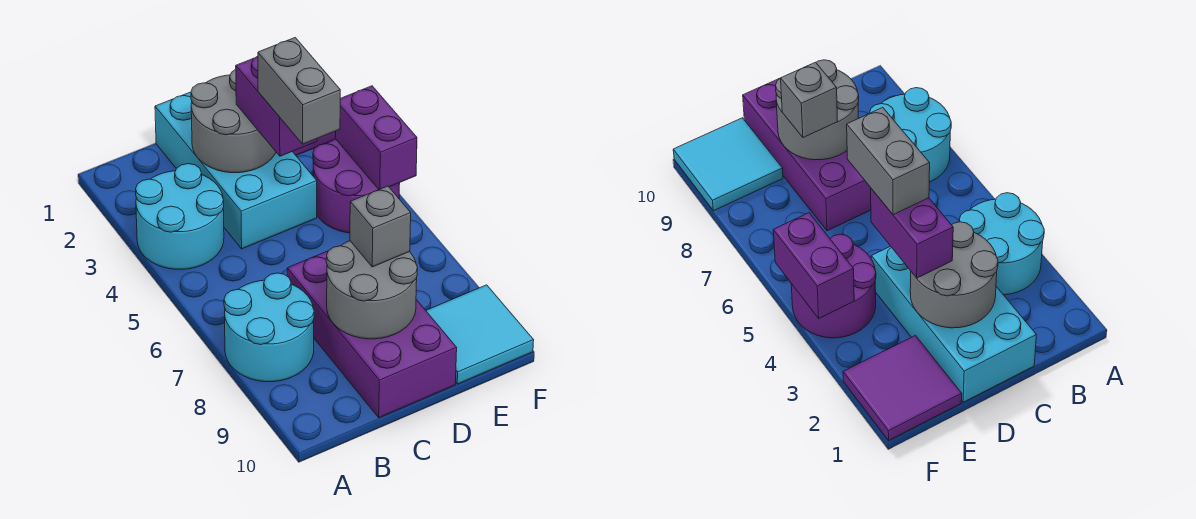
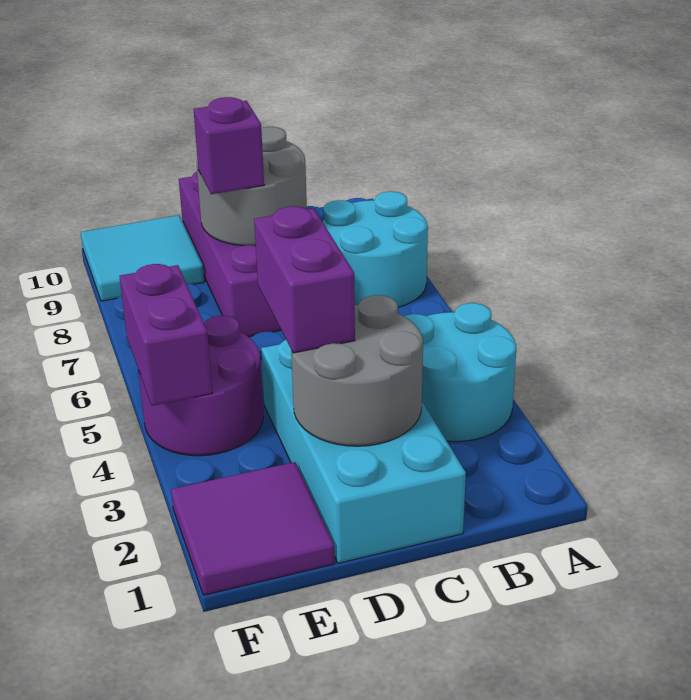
grey brick D4:D5 level 4 -> none
grey brick D8 level 3 -> purple brick D8 level 3

